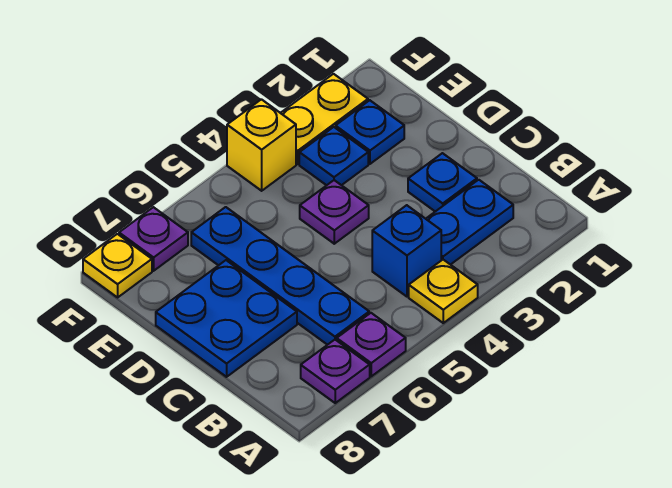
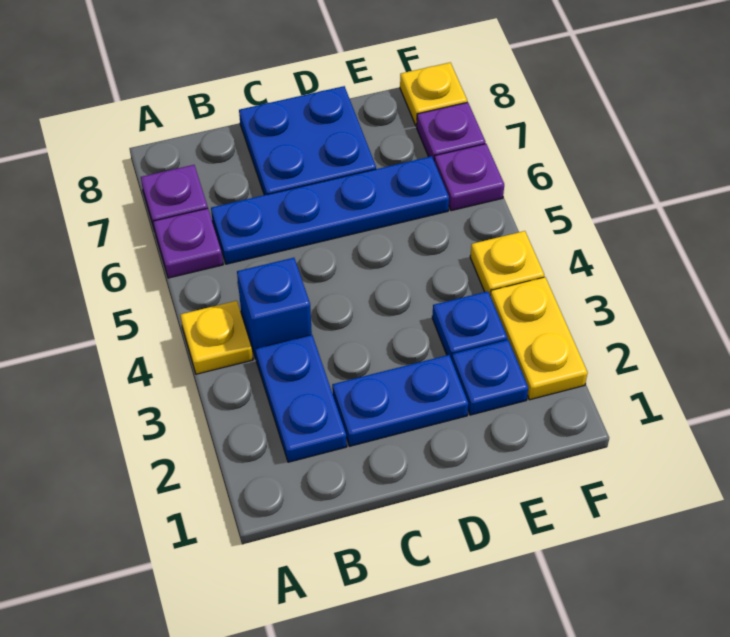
blue plate C2 level 1 -> blue plate C2:D2 level 1
purple plate D4 level 1 -> purple plate F6 level 1
yellow brick F4 level 1 -> yellow plate F4 level 1

